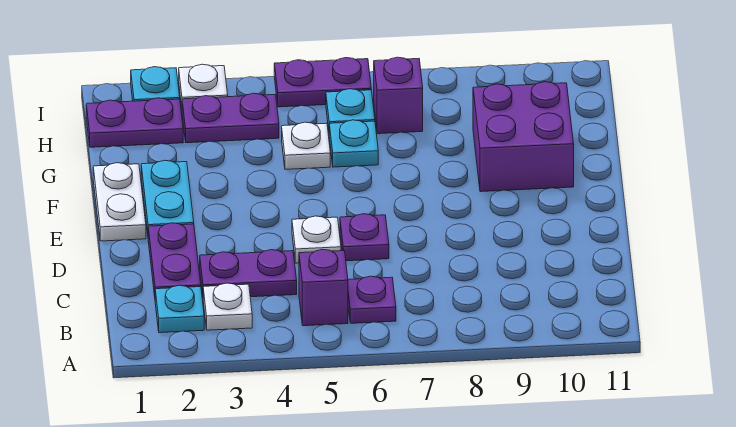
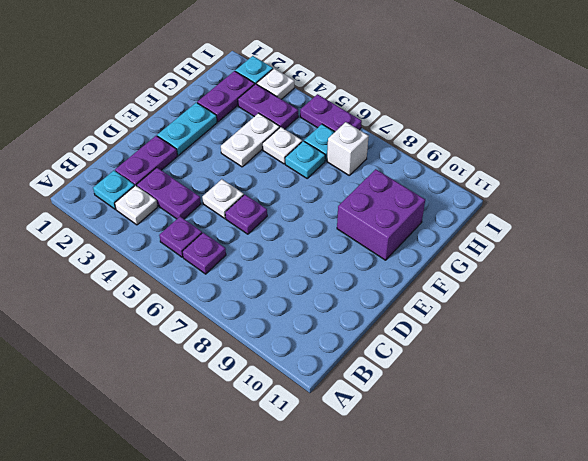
purple brick B5 level 1 -> purple plate B5 level 1
white plate E1:F1 level 1 -> white plate F4:G4 level 1
purple plate H1:H2 level 1 -> purple plate G2:H2 level 1
purple brick H7 level 1 -> white brick H7 level 1

